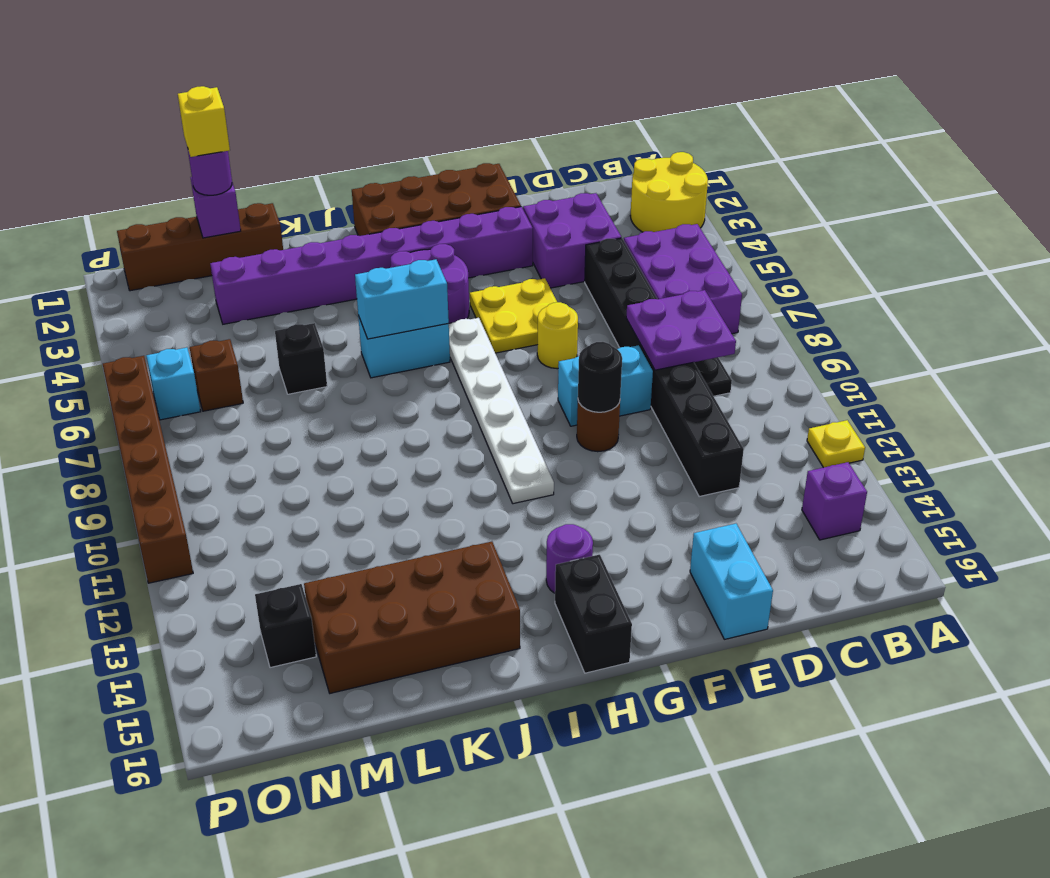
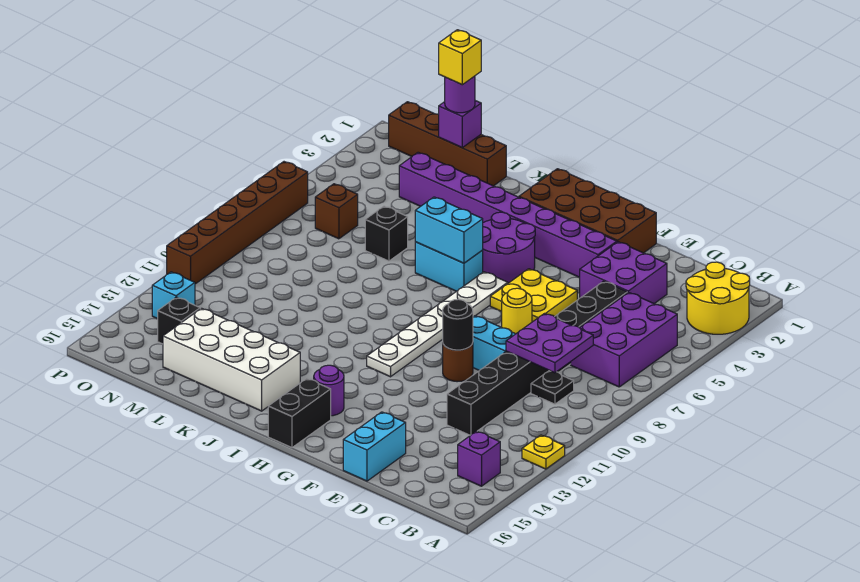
brown brick J14:M15 level 1 -> white brick J14:M15 level 1
cyan brick O6 level 1 -> cyan brick O13 level 1

